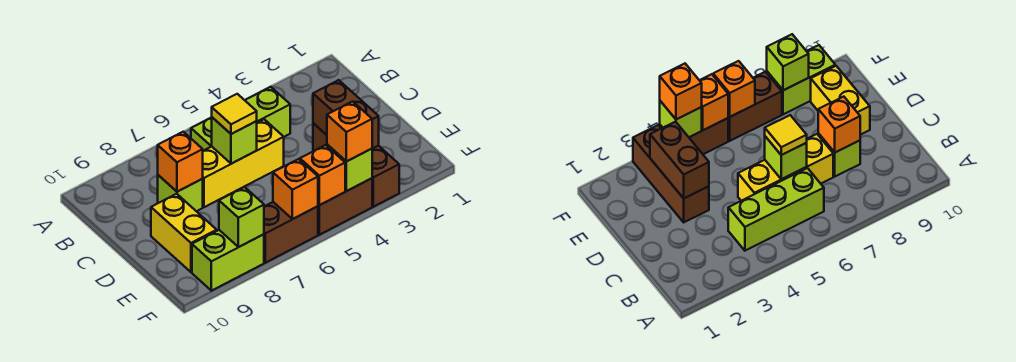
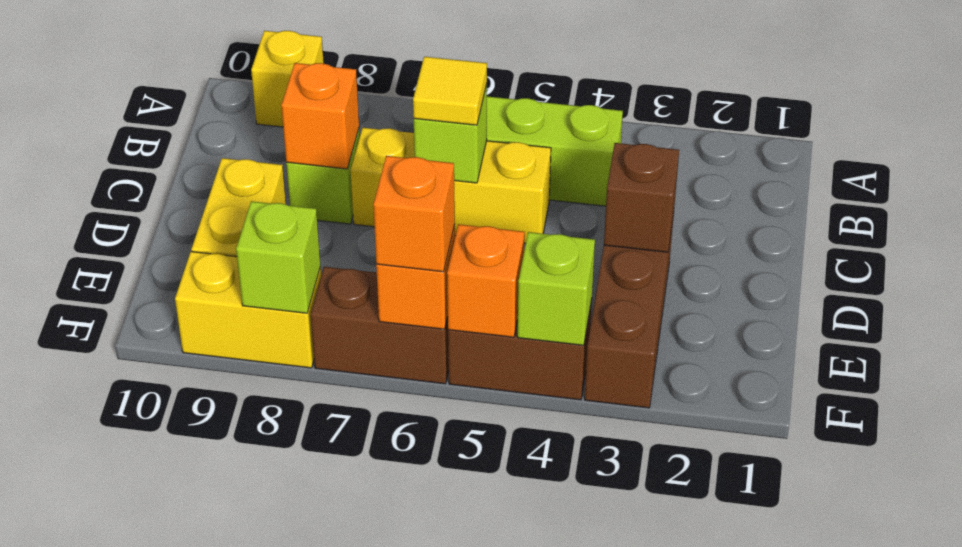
none -> yellow brick A9 level 1
brown brick D3:E3 level 2 -> brown brick D3 level 2
orange brick F4 level 3 -> orange brick F6 level 3
lime brick F8:F9 level 1 -> yellow brick F8:F9 level 1

